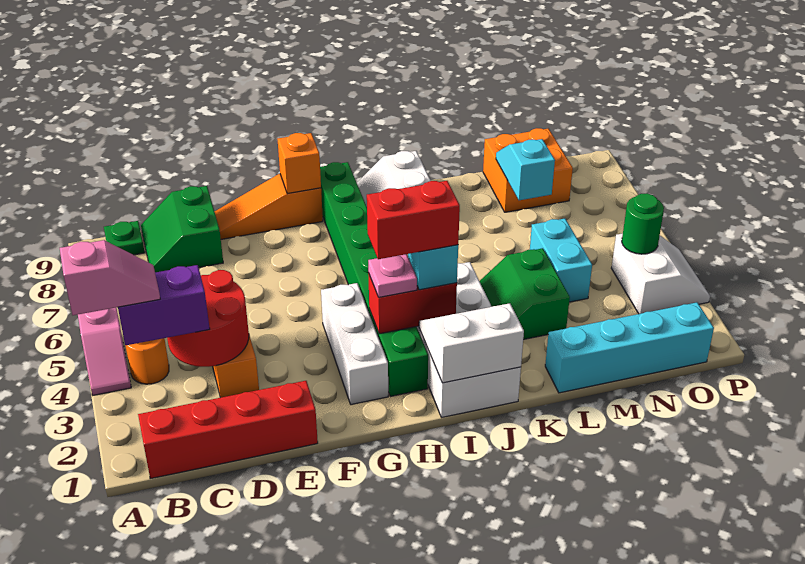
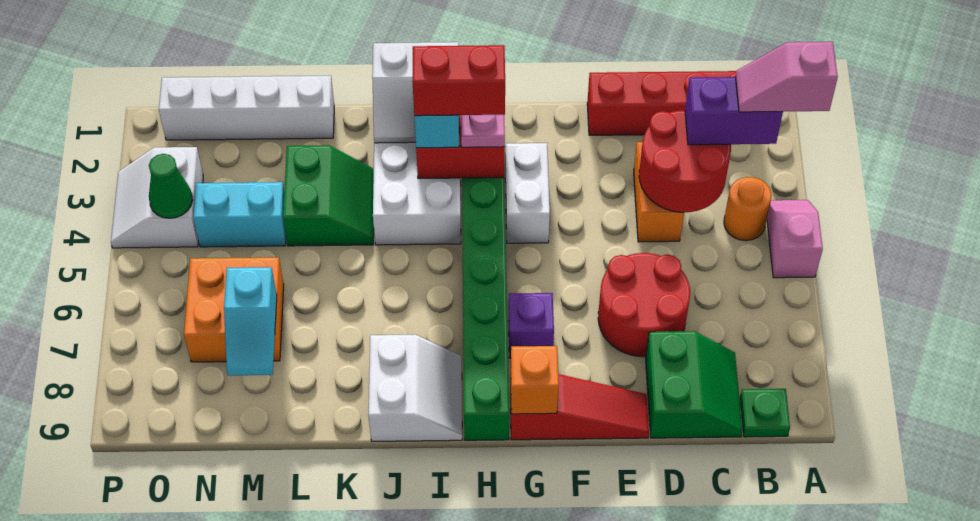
none -> red round brick D6:E7 level 1
orange slope E9:G9 level 1 top G -> red slope E9:G9 level 1 top G
white brick G2:G4 level 1 -> white brick G3:G4 level 1
none -> purple brick G7 level 1
cyan brick L1:O1 level 1 -> white brick L1:O1 level 1
cyan brick M4:M5 level 1 -> cyan brick M4:N4 level 1
orange brick M8:N9 level 1 -> orange brick M6:N7 level 1
green round brick O4 level 2 -> green cone O4 level 2

